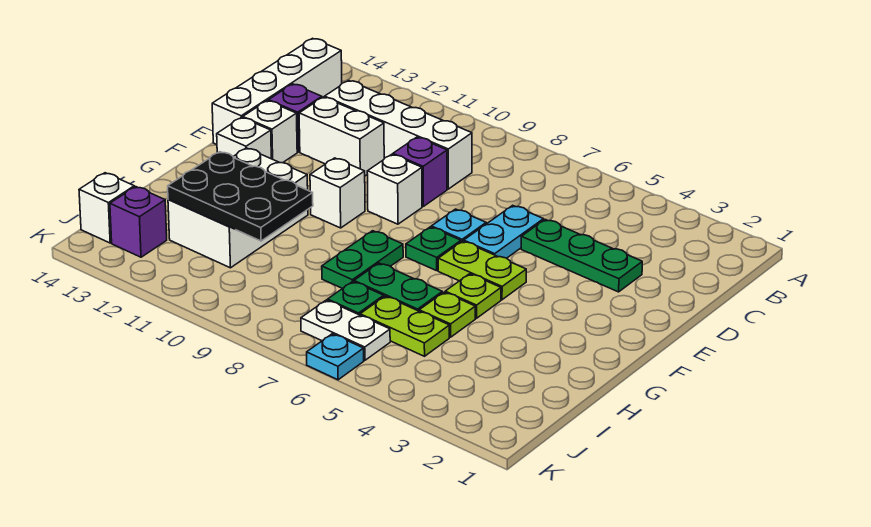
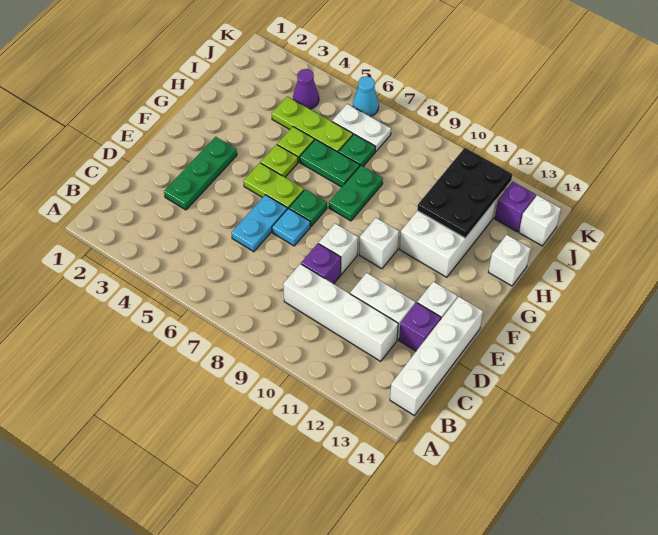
green plate D3:D5 level 1 -> green plate D3:F3 level 1
white brick F13 level 1 -> white brick H14 level 1
black plate H10:I12 level 2 -> black plate H11:J12 level 2
lime plate I5:I6 level 1 -> lime plate I4:I6 level 1
none -> purple cone J4 level 1
cyan plate K6 level 1 -> cyan cone K6 level 1

